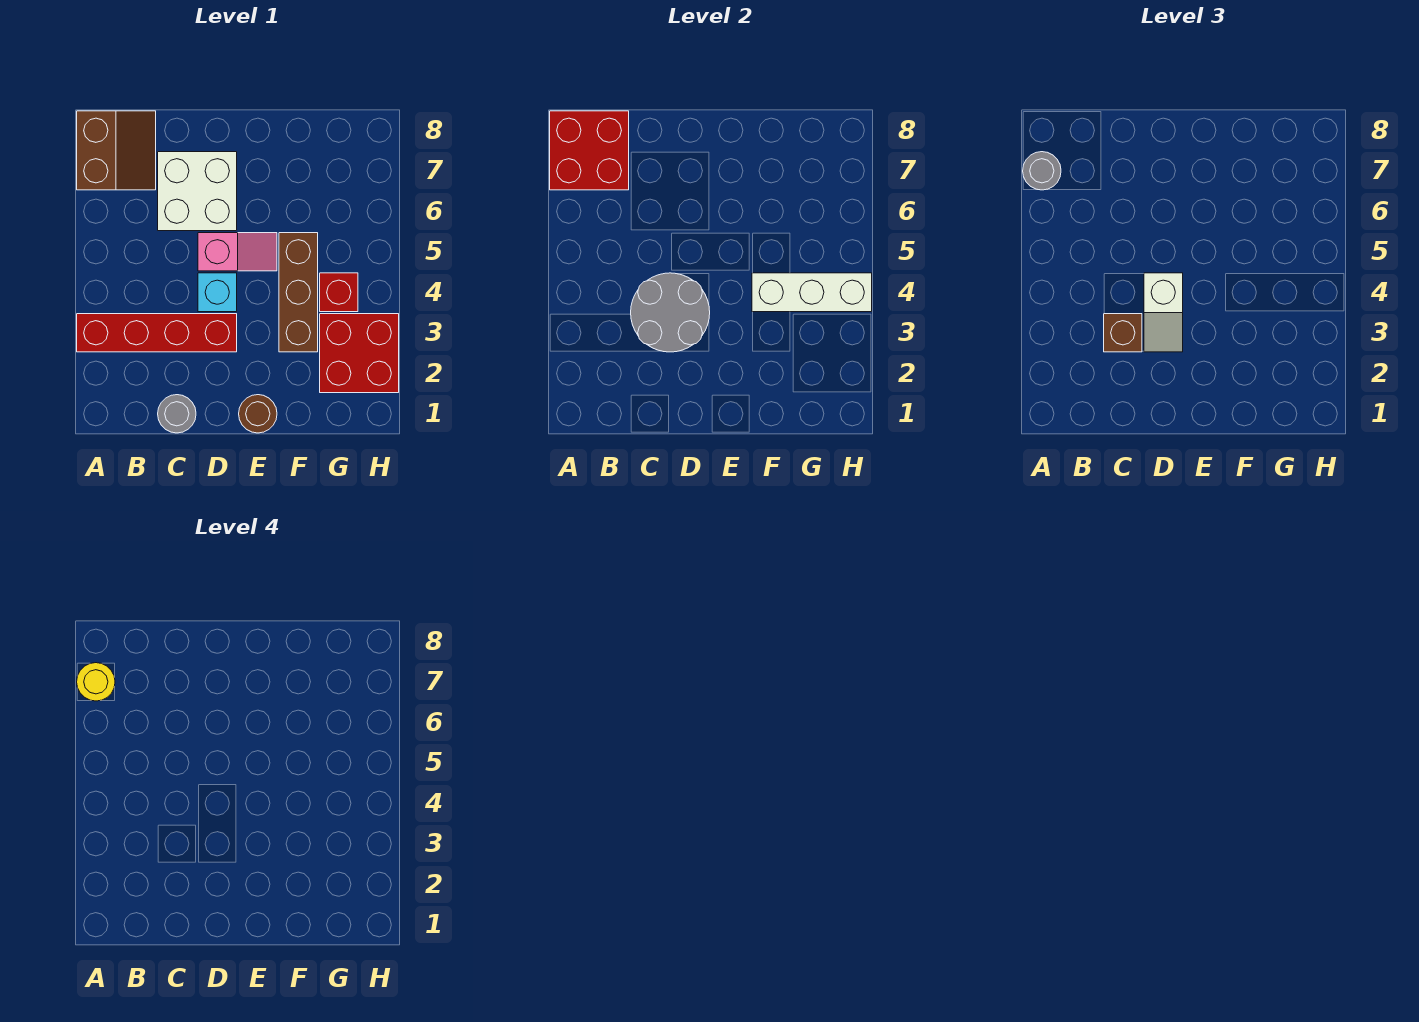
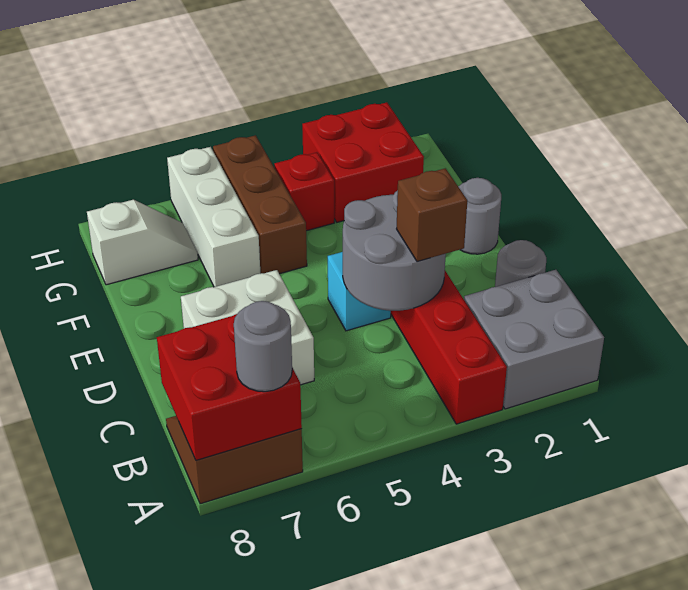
none -> grey brick A1:B2 level 1
yellow round brick A7 level 4 -> none
white slope D3:D4 level 3 top 4 -> white slope G7:G8 level 1 top 8
pink slope D5:E5 level 1 top D -> none
brown round brick E1 level 1 -> grey round brick E1 level 1
brown brick F3:F5 level 1 -> brown brick F5:H5 level 1
white brick F4:H4 level 2 -> white brick F6:H6 level 1

